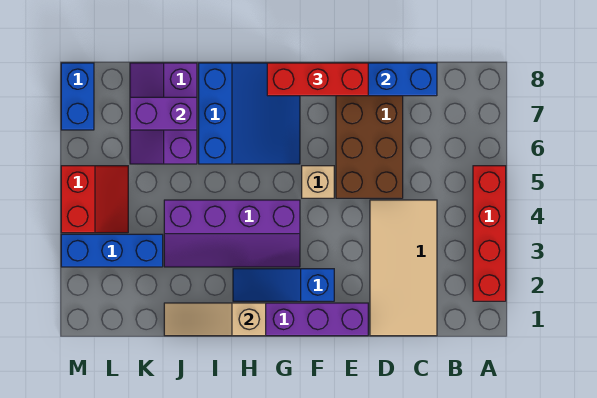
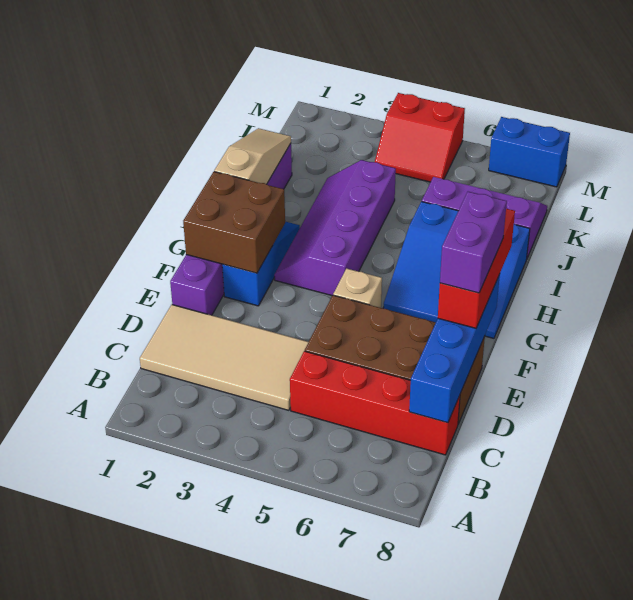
red brick A2:A5 level 1 -> red brick C5:C8 level 1
none -> brown brick F1:G2 level 2
purple brick J7:K7 level 2 -> purple brick E8:F8 level 4
blue brick K3:M3 level 1 -> none

